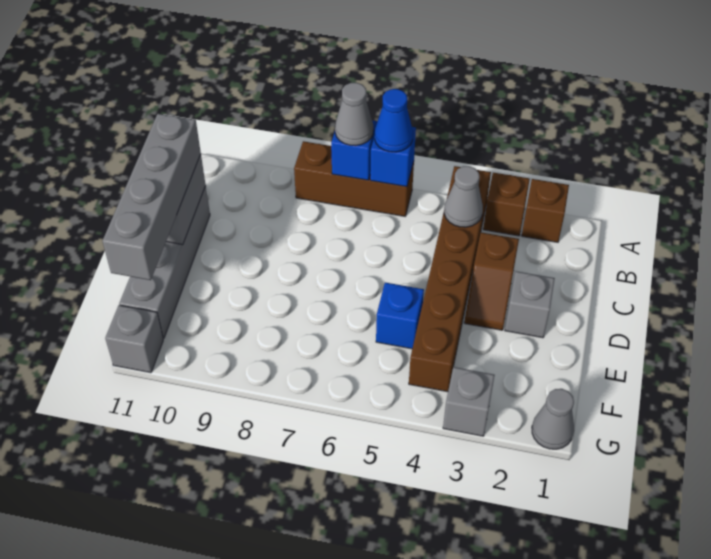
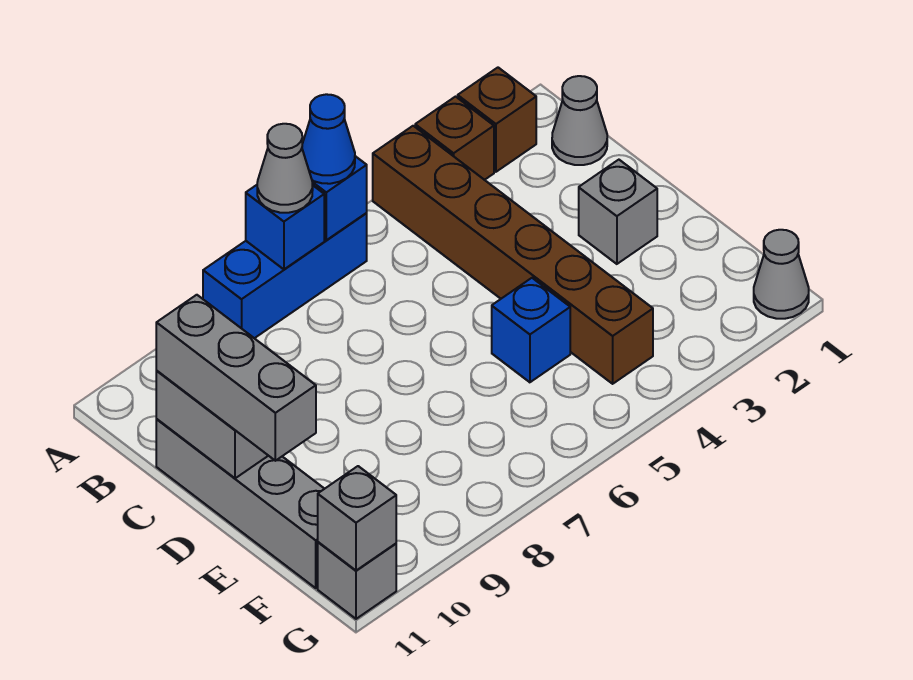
brown brick A6:A8 level 1 -> blue brick A6:A8 level 1
grey cone B4 level 2 -> grey cone B1 level 1
brown slope C3:D3 level 1 top C -> none
grey brick C11:F11 level 3 -> grey brick C11:E11 level 3
grey brick G3 level 1 -> grey brick G11 level 2

